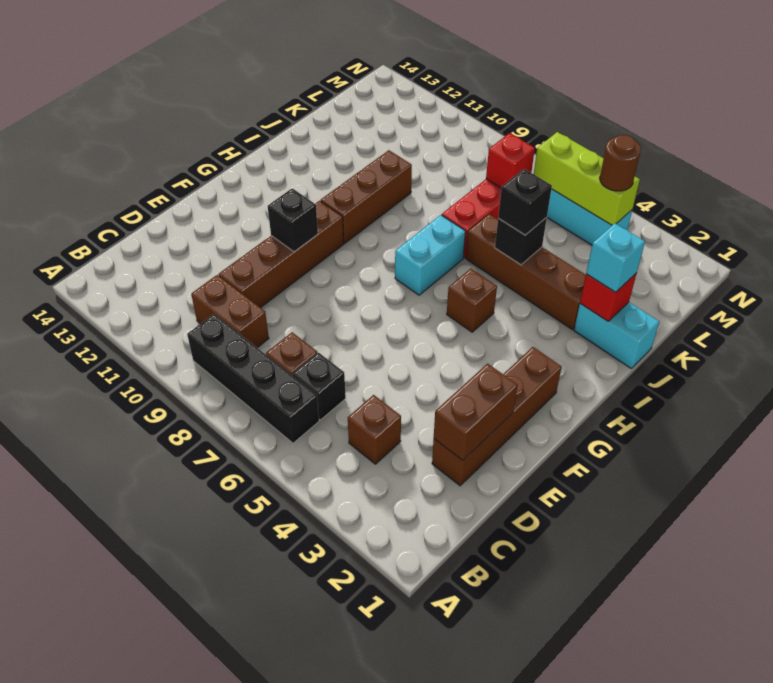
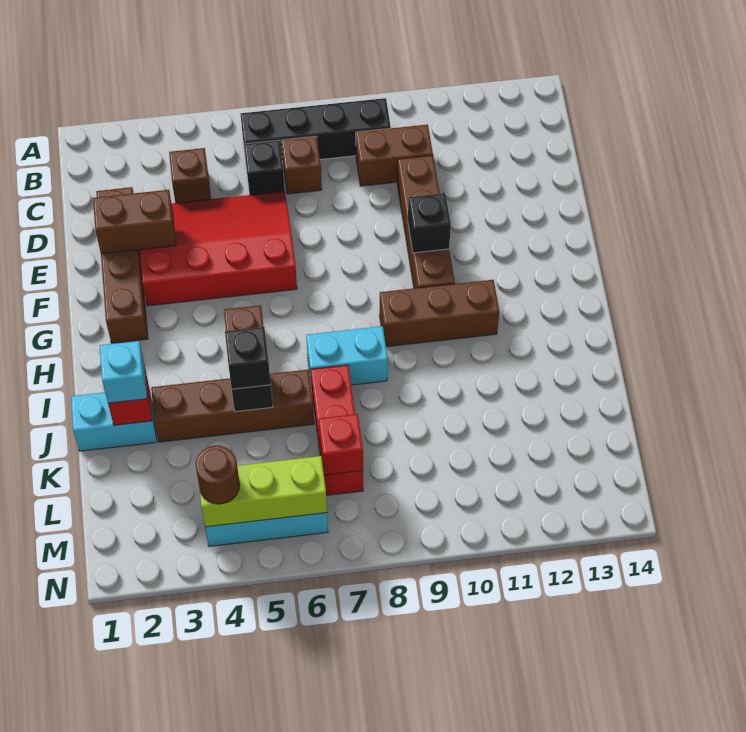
brown brick D2:E2 level 2 -> brown brick E2:E3 level 2
none -> red slope D3:F6 level 1 top F
cyan brick H7:I7 level 1 -> cyan brick I7:I8 level 1
brown brick H10:J10 level 1 -> brown brick H9:H11 level 1

